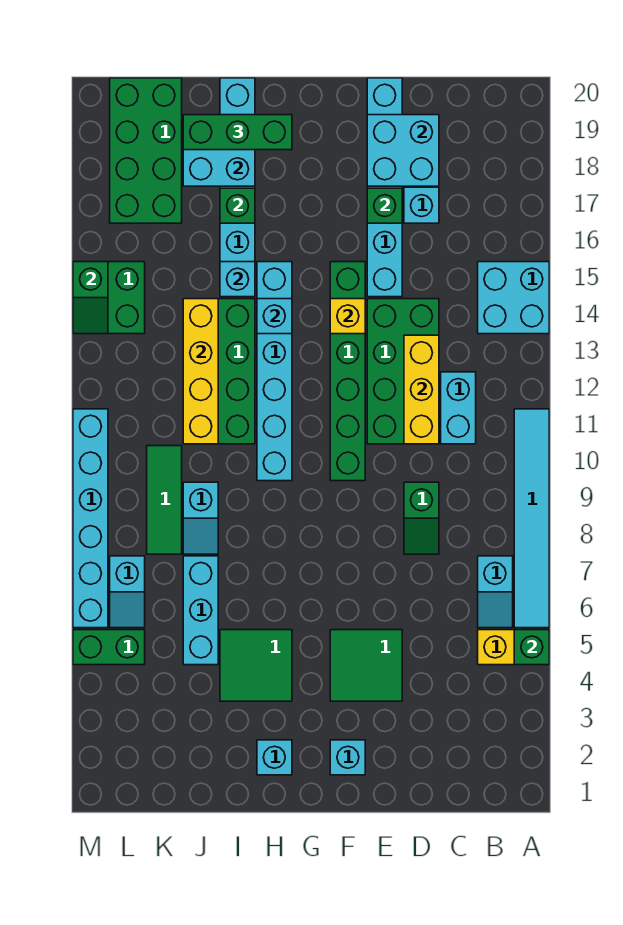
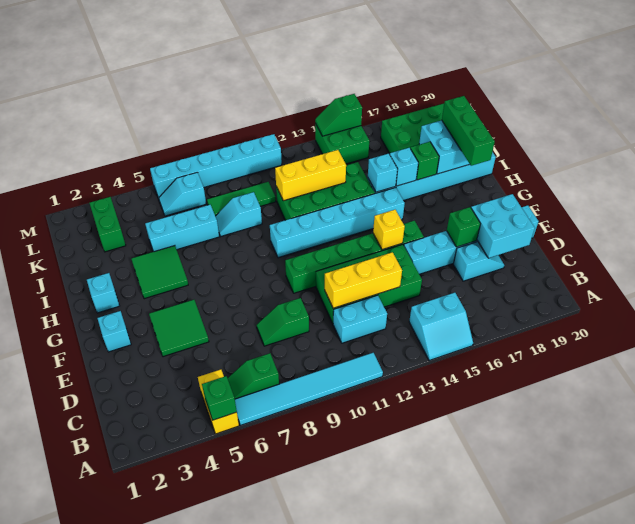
cyan brick A14:B15 level 1 -> cyan slope A14:B15 level 1 top B
cyan slope B6:B7 level 1 top 7 -> green slope B6:B7 level 1 top 7
cyan brick H14 level 2 -> cyan brick I16 level 2
yellow brick J11:J14 level 2 -> yellow brick J11:J13 level 2
green brick L5:M5 level 1 -> green brick K3:L3 level 1

